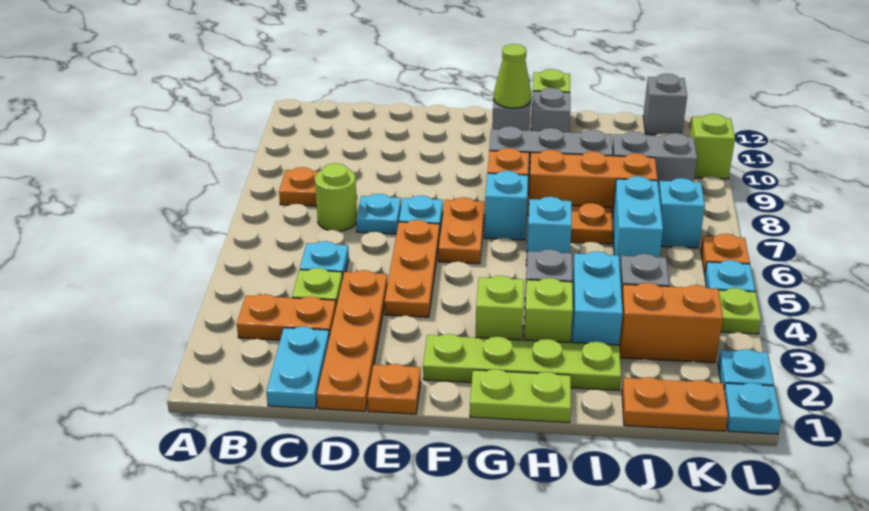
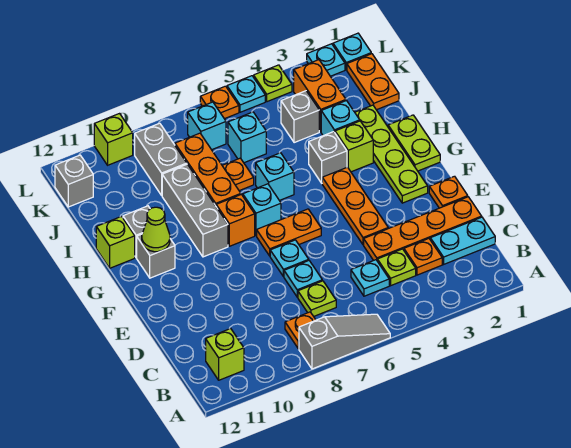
none -> grey slope A6:A8 level 1 top 8
orange plate B3:C3 level 1 -> orange plate C3 level 1
lime round brick C7 level 1 -> lime plate C7 level 1
orange plate E4:E6 level 1 -> orange plate E4:G4 level 1
lime brick G3 level 1 -> lime brick B11 level 1
cyan brick I3:I4 level 1 -> cyan brick I3 level 1
cyan brick J6:J7 level 1 -> cyan brick J6 level 1

